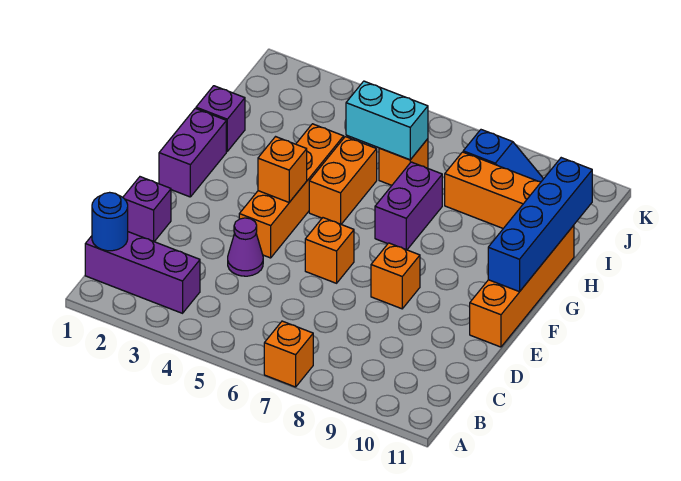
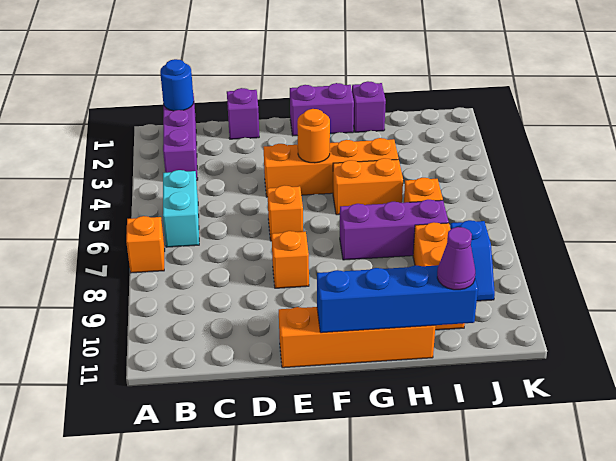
purple cone D4 level 1 -> purple cone I11 level 3
orange brick F4 level 2 -> orange round brick F4 level 2
purple brick G7:H7 level 1 -> purple brick G7:I7 level 1
cyan brick I5:I6 level 2 -> cyan brick B5:B6 level 1

